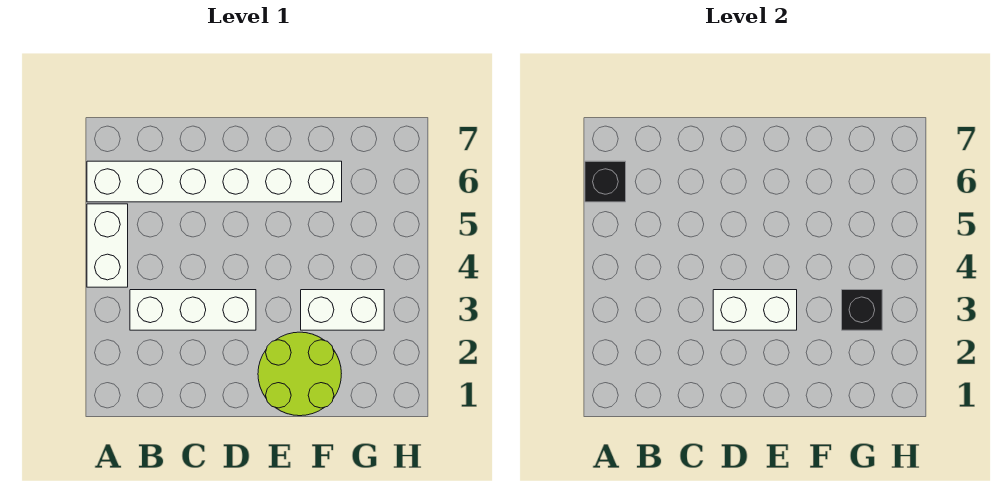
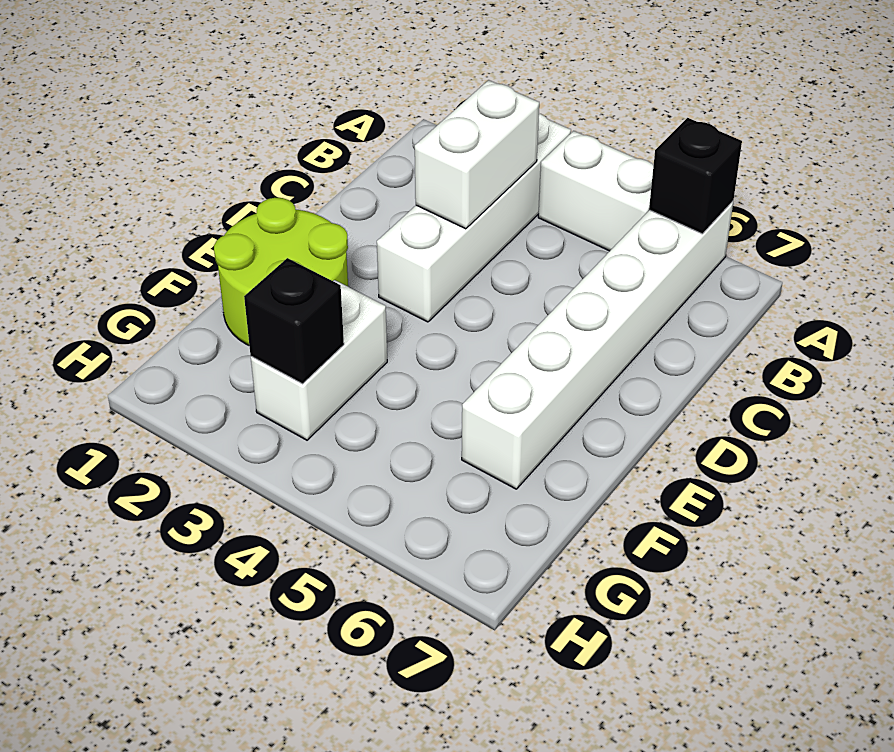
white brick B3:D3 level 1 -> white brick A3:D3 level 1
white brick D3:E3 level 2 -> white brick B3:C3 level 2

